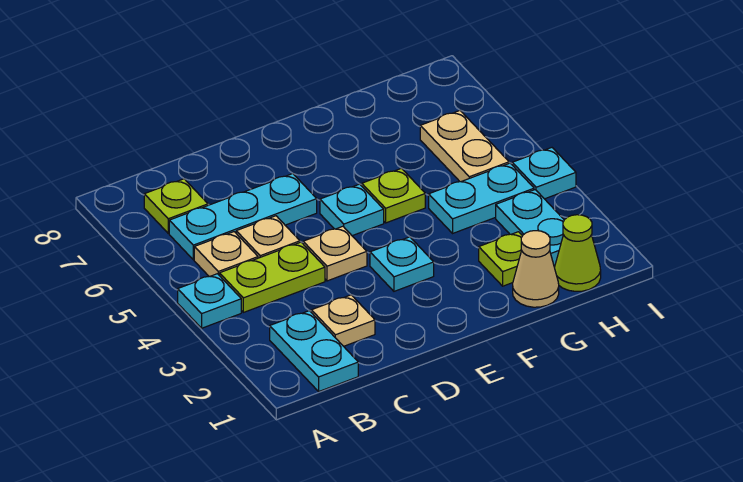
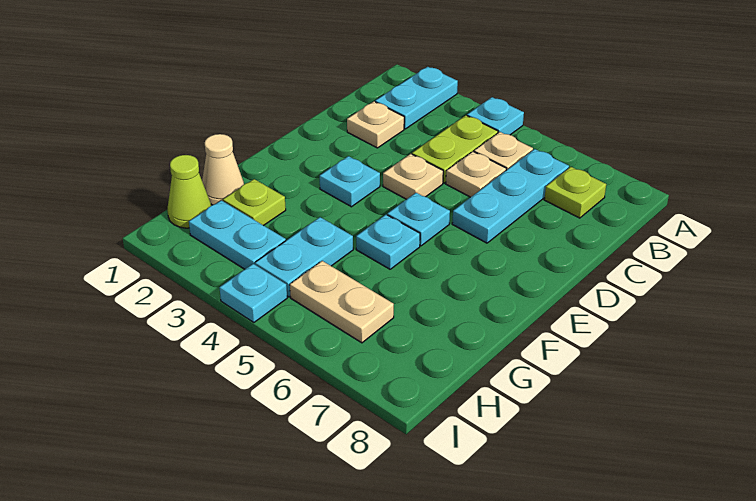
cyan plate B1:B2 level 1 -> cyan plate A2:B2 level 1
lime plate F5 level 1 -> cyan plate F5 level 1

